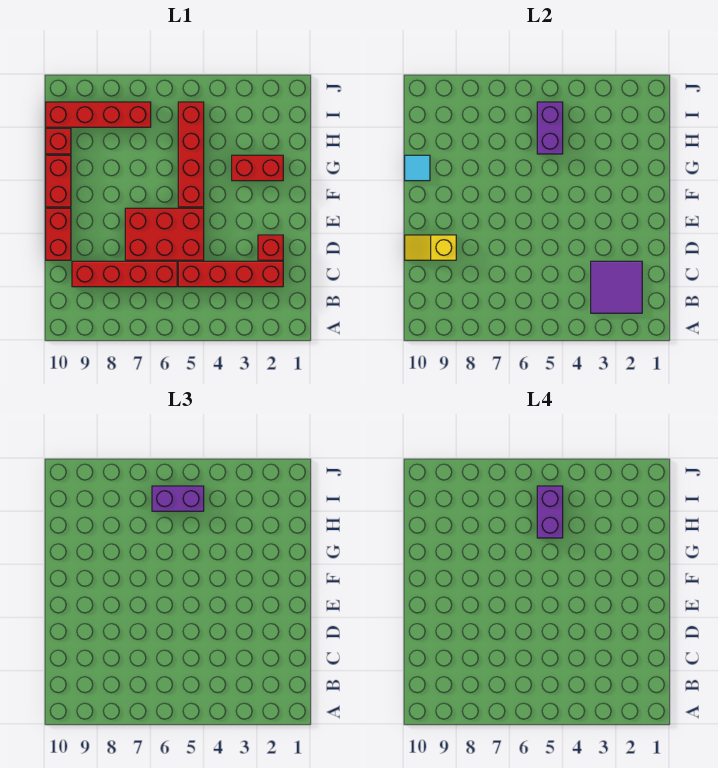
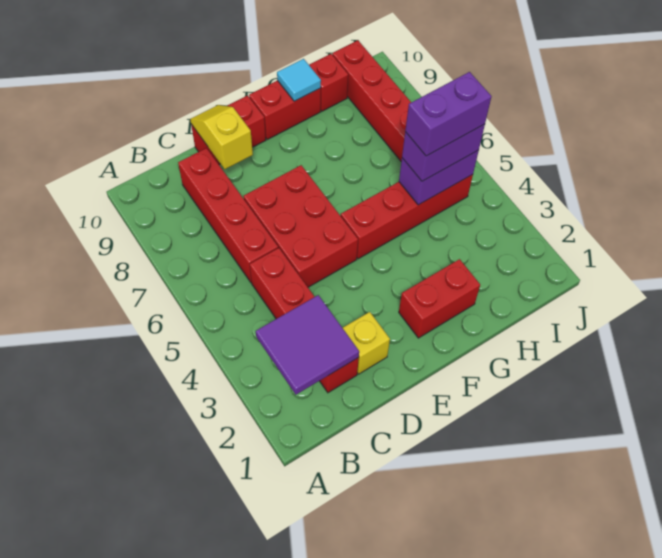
red brick D2 level 1 -> yellow brick D2 level 1
red brick G2:G3 level 1 -> red brick F2:G2 level 1
purple brick I5:I6 level 3 -> purple brick H5:I5 level 3

